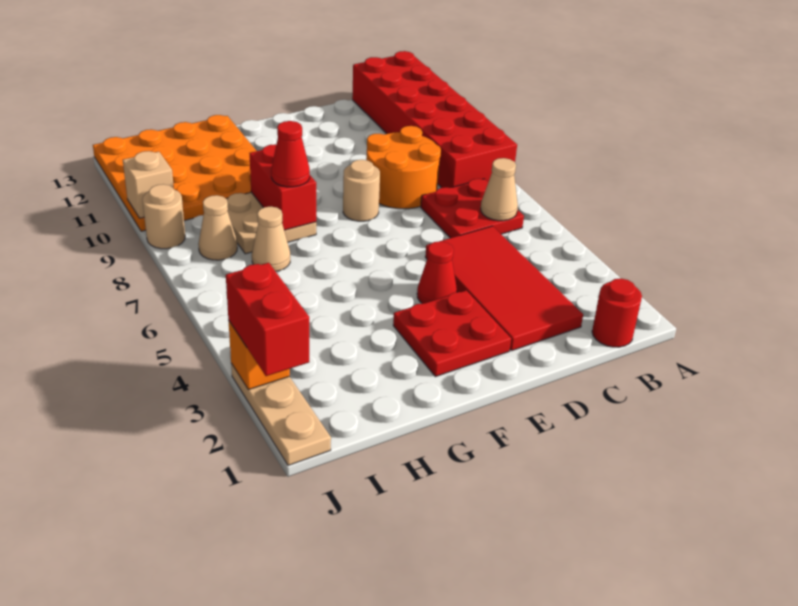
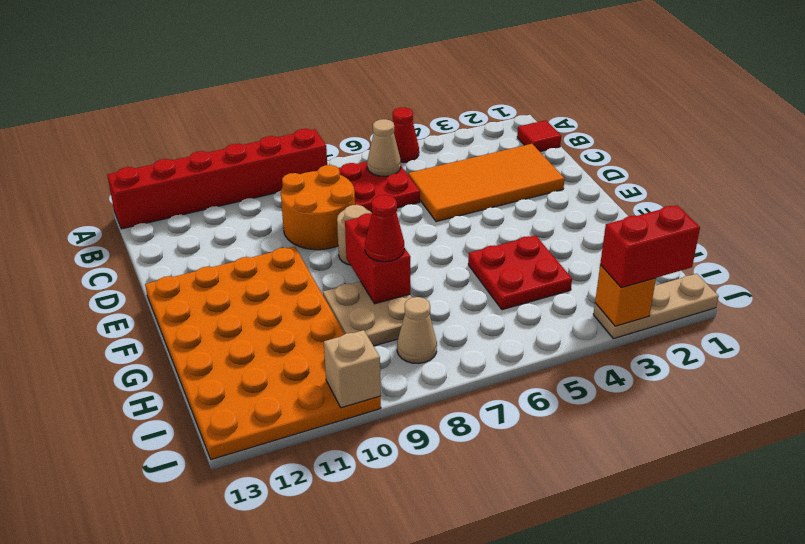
red brick A8:B13 level 1 -> red brick A8:A13 level 1
red round brick B1 level 1 -> red tile B1 level 1
red tile C2:D5 level 1 -> orange tile C2:D5 level 1
red plate E2:F3 level 1 -> red plate G4:H5 level 1
red cone E4 level 1 -> red cone A5 level 1
red brick G8:G9 level 2 -> red brick F8:G8 level 2
orange plate G10:J13 level 1 -> orange plate E10:J13 level 1
tan cone H7 level 1 -> none
tan round brick J9 level 1 -> none

